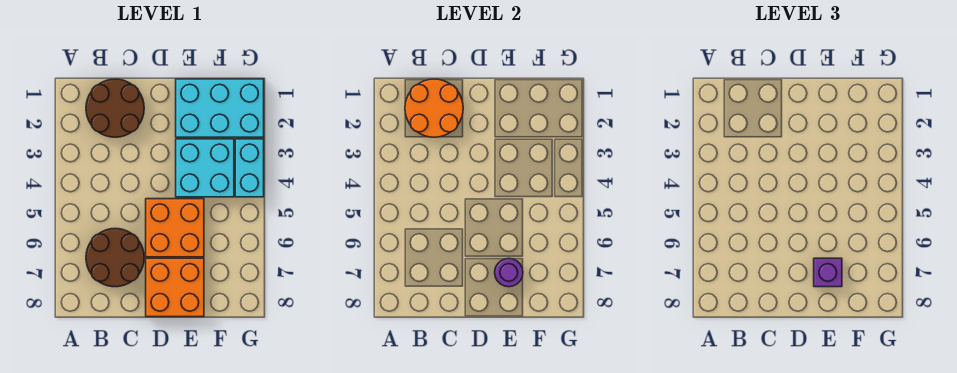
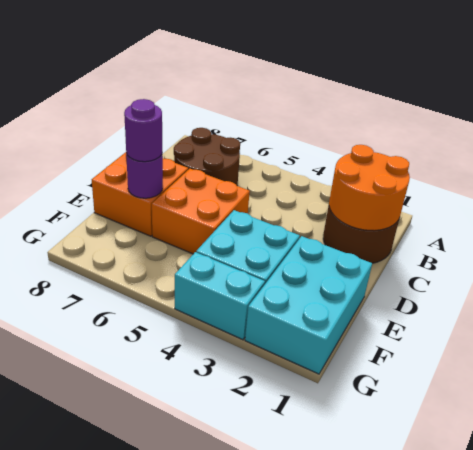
purple brick E7 level 3 -> purple round brick E7 level 3

